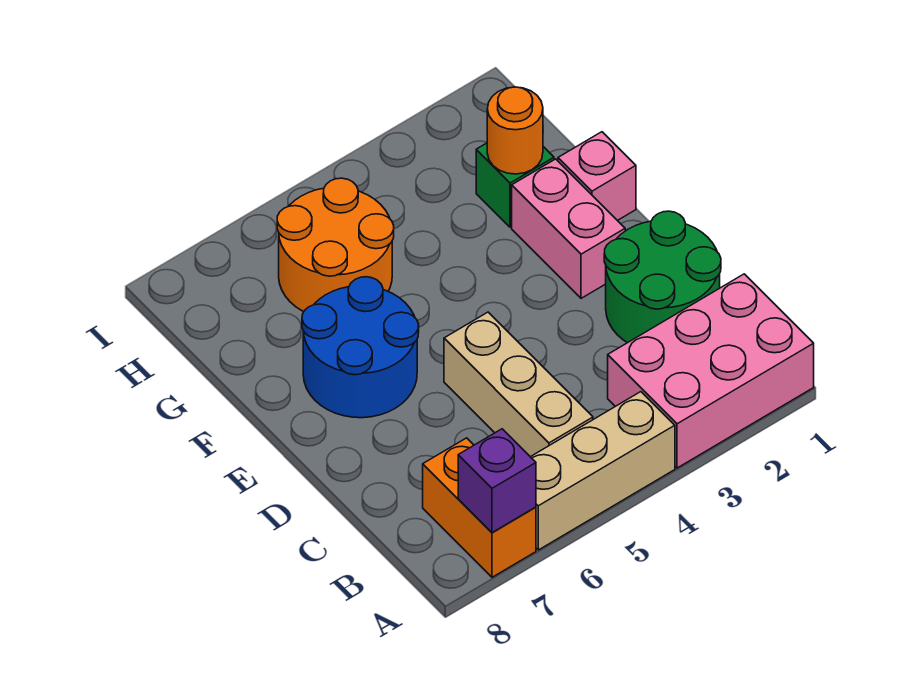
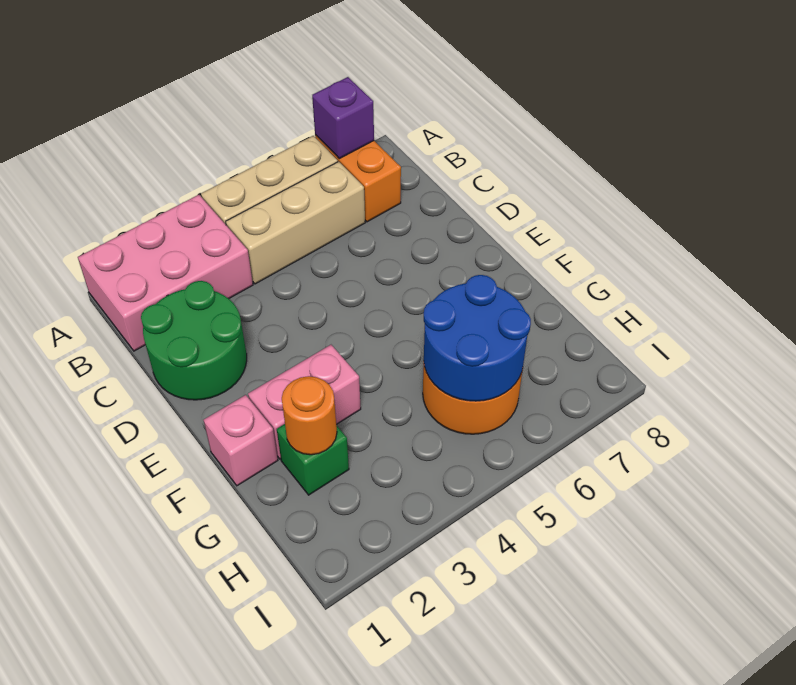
tan brick B5:D5 level 1 -> tan brick B4:B6 level 1
pink brick E2:F2 level 1 -> pink brick F2:F3 level 1
blue round brick E6:F7 level 1 -> blue round brick G5:H6 level 2

